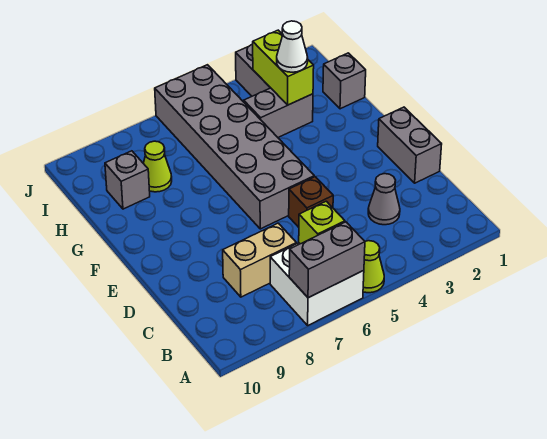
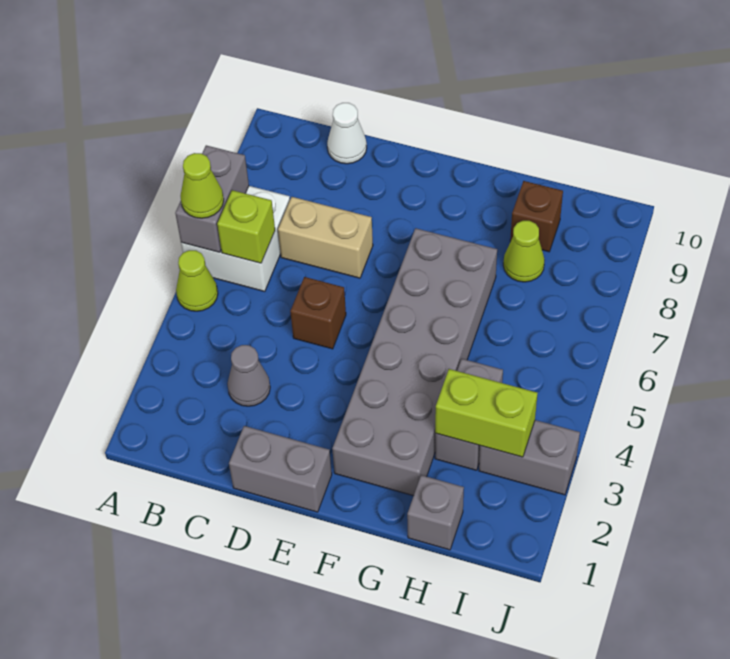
none -> lime cone A6 level 3
tan brick C7:C8 level 1 -> tan brick C7:D7 level 1
grey brick E5:J6 level 1 -> grey brick F2:G7 level 1
white cone H3 level 3 -> white cone C10 level 1
grey brick H9 level 1 -> brown brick H9 level 1

